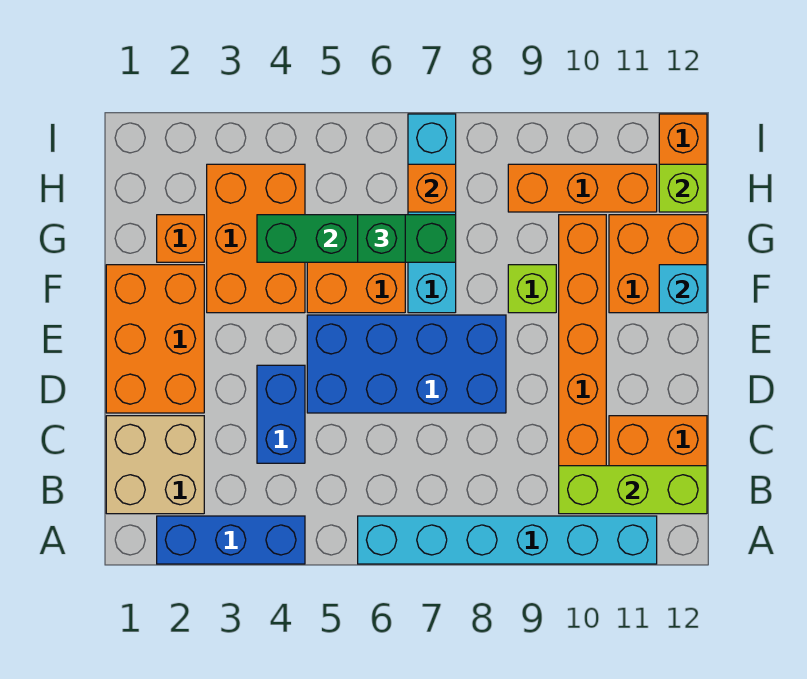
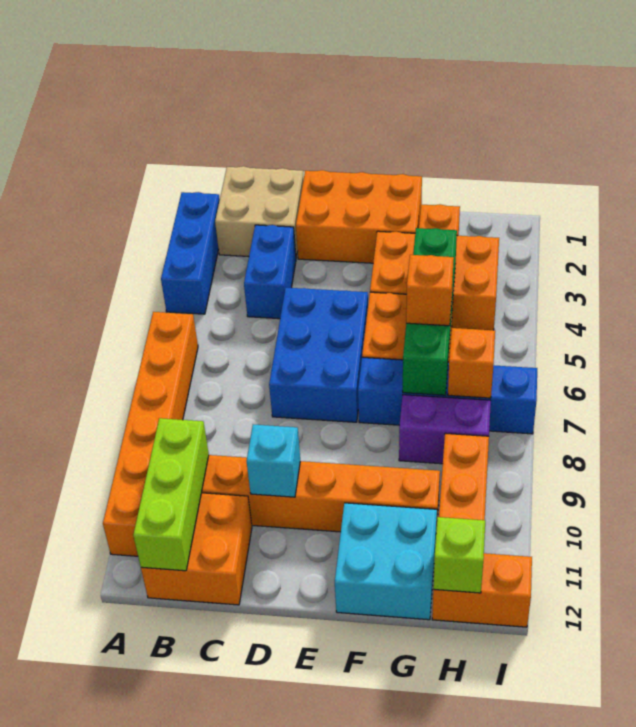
cyan brick A6:A11 level 1 -> orange brick A6:A11 level 1
blue brick C4:D4 level 1 -> blue brick C3:C4 level 1
blue brick D5:E8 level 1 -> blue brick D5:E7 level 1
cyan brick F7:I7 level 1 -> blue brick F7:I7 level 1
lime brick F9 level 1 -> none
orange brick F11:G12 level 1 -> cyan brick F11:G12 level 1
cyan brick F12 level 2 -> cyan brick D10 level 2
green brick G6 level 3 -> orange brick G6 level 3
none -> purple brick G8:H8 level 1

